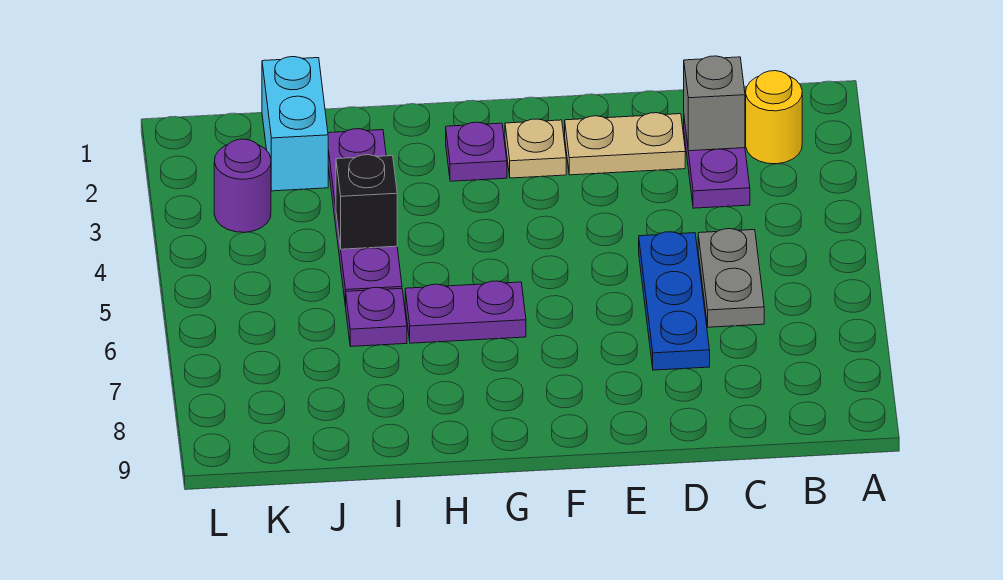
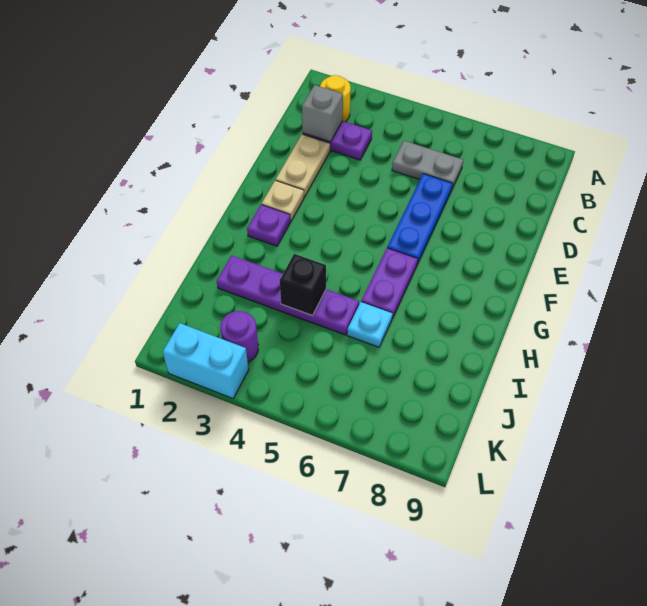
blue plate D5:D7 level 1 -> blue plate D6:F6 level 1
purple plate I6 level 1 -> cyan plate I6 level 1
cyan brick J1:J2 level 1 -> cyan brick L2:L3 level 1

